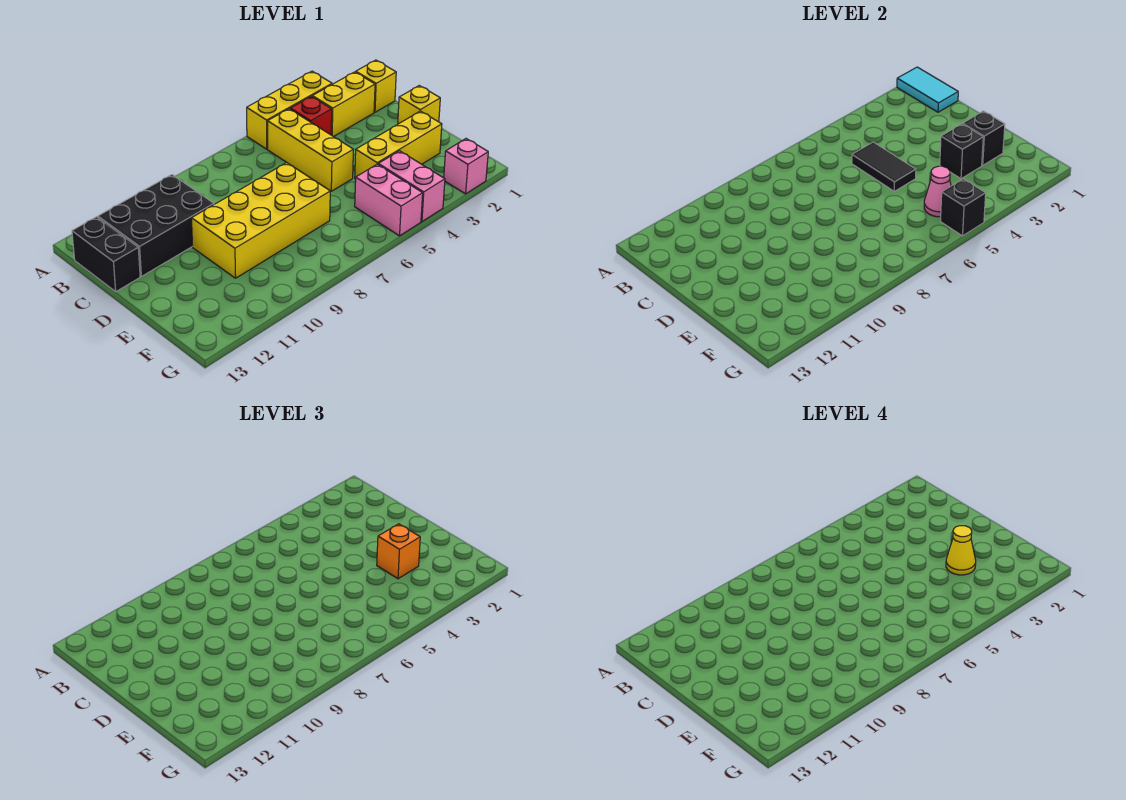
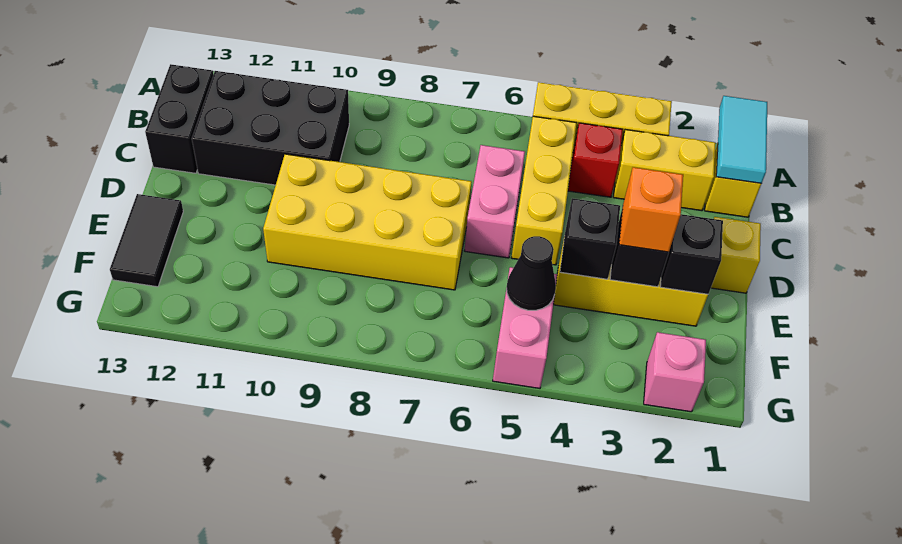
black tile C5:D5 level 2 -> black tile E13:F13 level 1
yellow cone E3 level 4 -> none
pink brick F4:G4 level 1 -> pink brick C6:D6 level 1
pink cone F5 level 2 -> black cone F5 level 2
black brick G5 level 2 -> black brick E4 level 2

